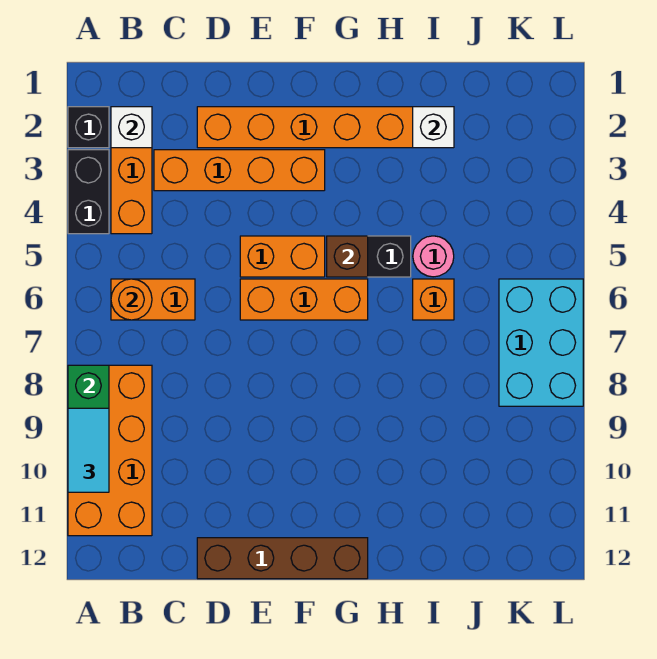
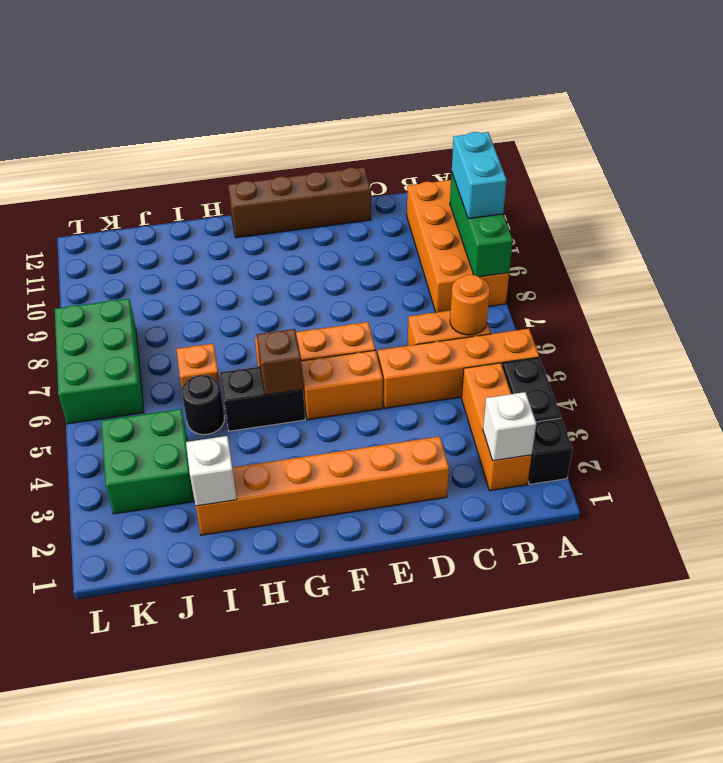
cyan tile A9:A10 level 3 -> cyan brick A9:A10 level 3
orange brick C3:F3 level 1 -> orange brick A5:D5 level 1
pink round brick I5 level 1 -> black round brick I5 level 1
none -> green brick J3:K4 level 1
cyan brick K6:L8 level 1 -> green brick K6:L8 level 1

